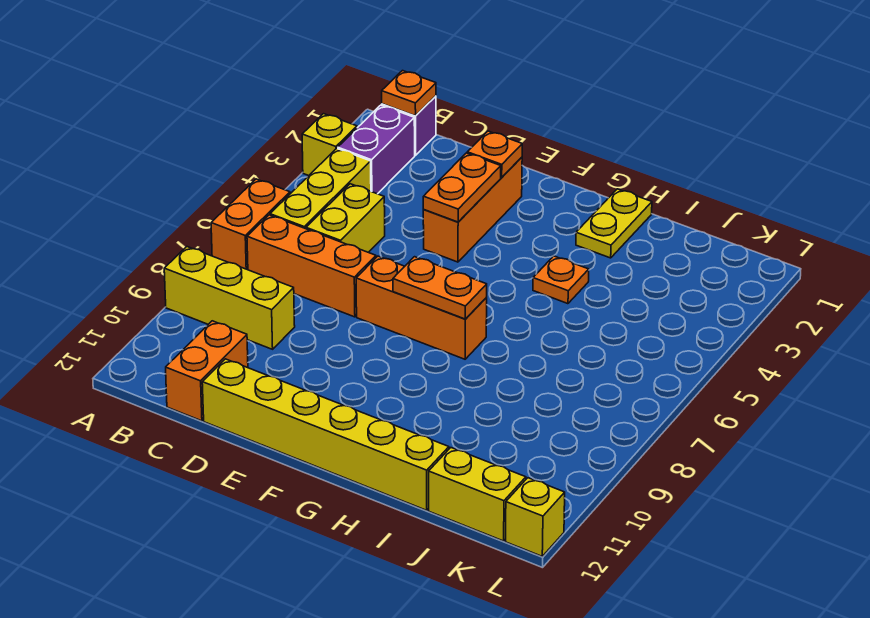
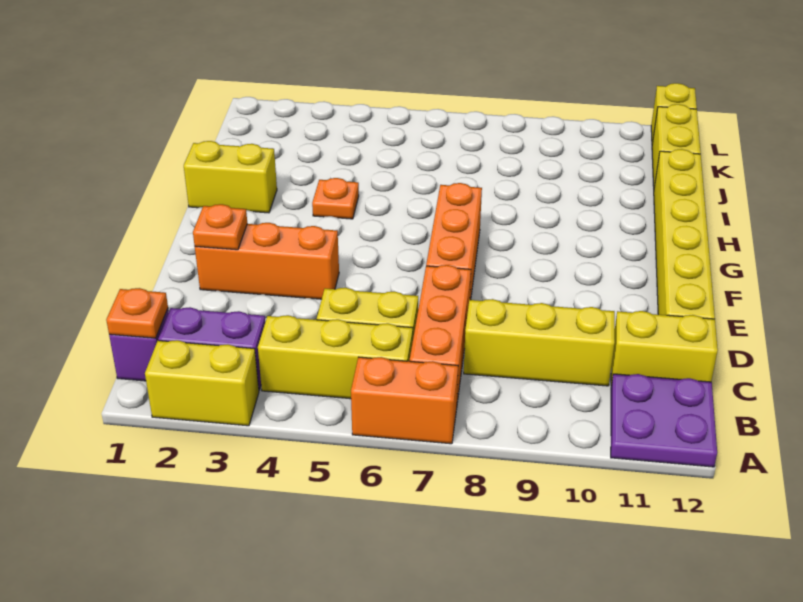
yellow brick A3 level 1 -> yellow brick A2:A3 level 1
yellow brick A9:C9 level 1 -> yellow brick C8:C10 level 1
none -> purple plate A11:B12 level 1
orange brick C11:C12 level 1 -> yellow brick C11:C12 level 1
orange plate E3:E4 level 2 -> none
orange plate F7:G7 level 2 -> none
yellow plate H1:H2 level 1 -> yellow brick H1:H2 level 1

